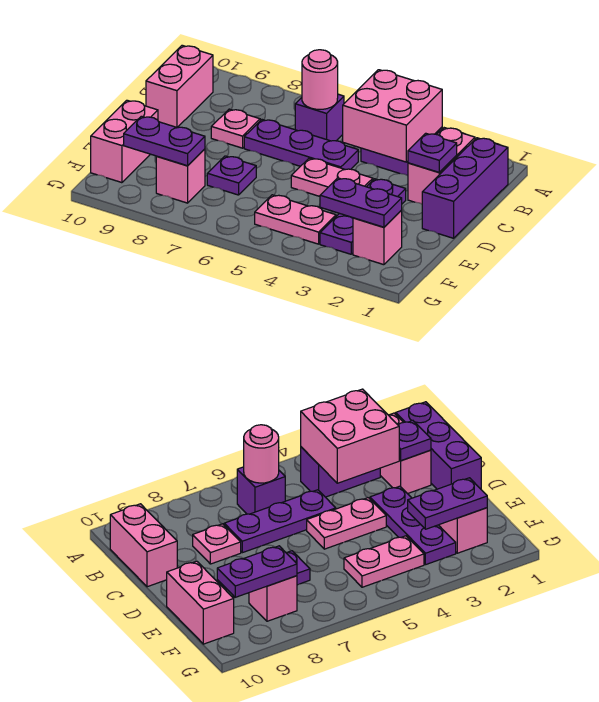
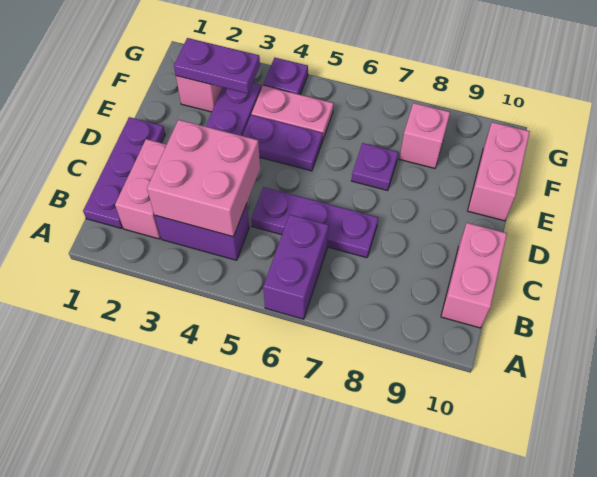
purple brick B1:D1 level 1 -> purple plate B1:D1 level 1
purple brick B6 level 1 -> purple brick A6:B6 level 1
pink round brick B6 level 2 -> none
purple plate C2 level 2 -> purple plate G4 level 1
pink plate C8 level 1 -> none
pink plate D4:D5 level 1 -> none
purple plate F8:F9 level 2 -> purple plate E4:E5 level 1

